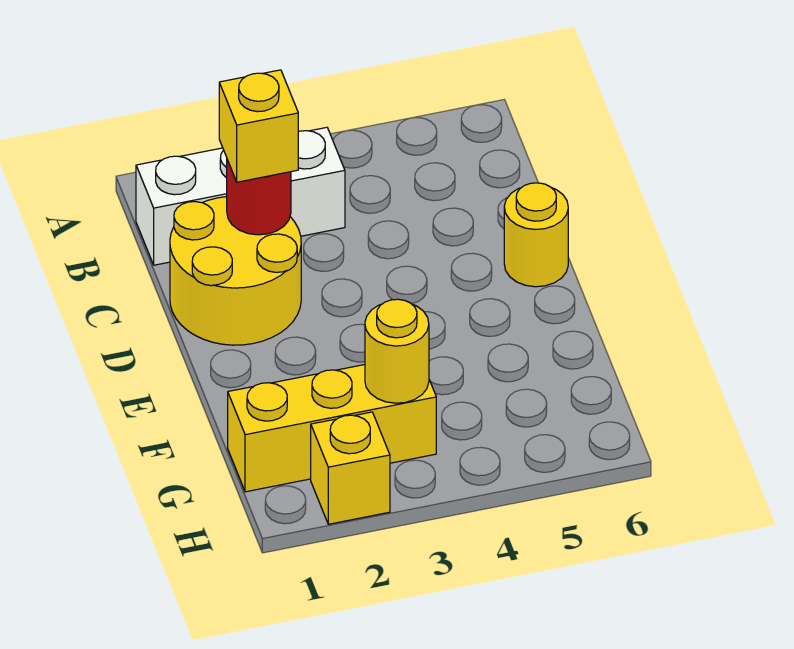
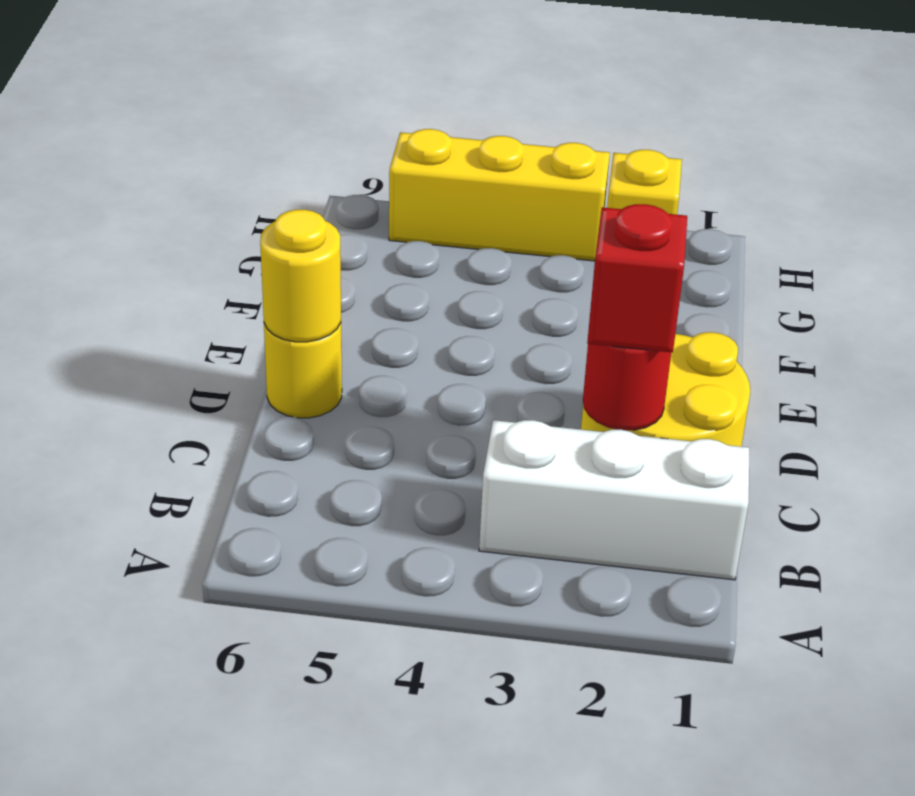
yellow brick C2 level 3 -> red brick C2 level 3
yellow brick G1:G3 level 1 -> yellow brick H3:H5 level 1
yellow round brick G3 level 2 -> yellow round brick D6 level 2

